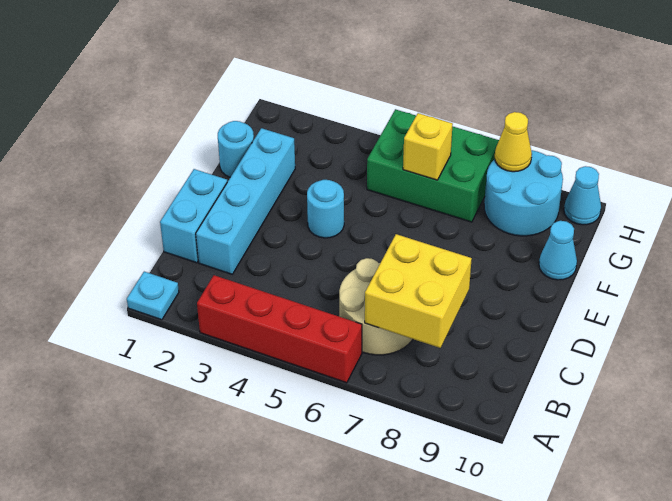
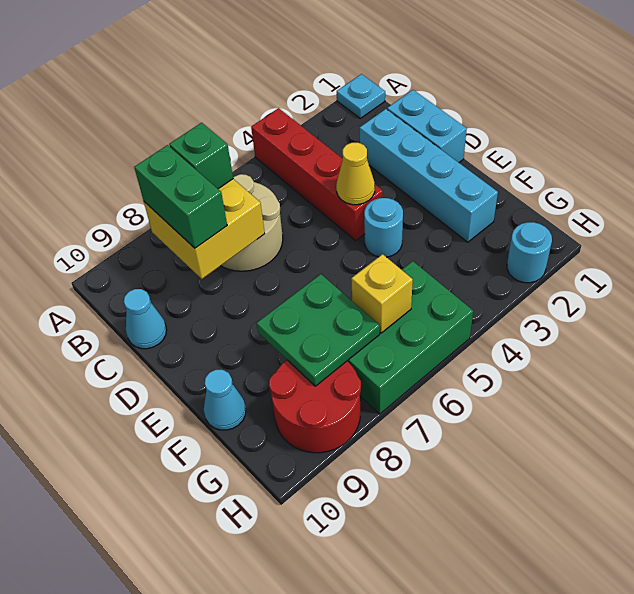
red brick A3:A6 level 1 -> red brick A4:D4 level 1
none -> green brick B7 level 3
none -> green brick B8:C8 level 3
cyan round brick F1 level 1 -> cyan round brick H2 level 1
none -> green plate F7:G8 level 2
cyan round brick G8:H9 level 1 -> red round brick G8:H9 level 1
yellow cone H8 level 2 -> yellow cone D4 level 2
cyan cone H10 level 1 -> cyan cone C10 level 1

